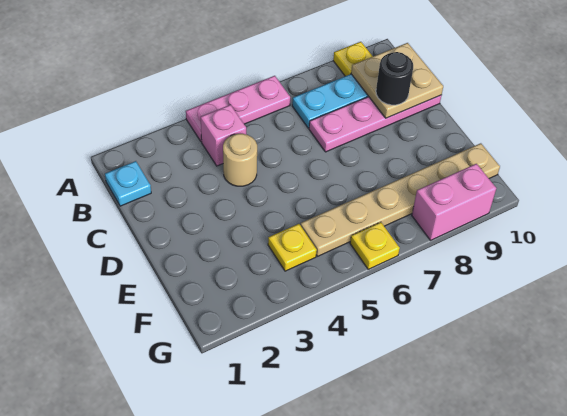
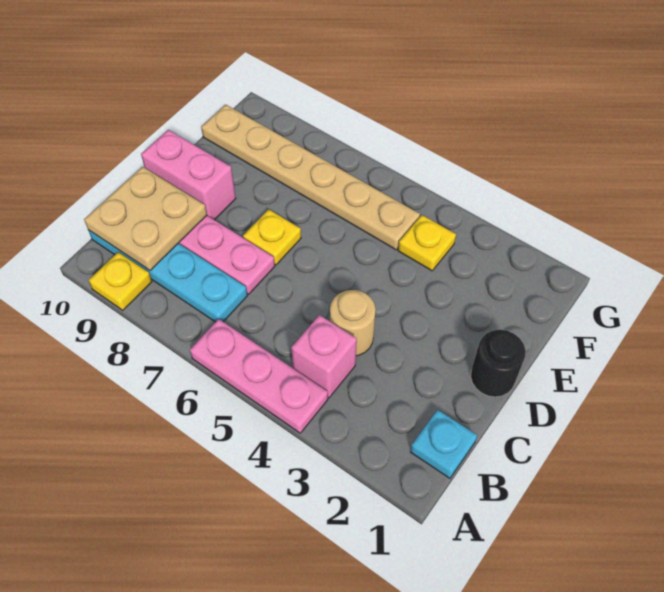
black round brick C9 level 3 -> black round brick D1 level 1
yellow plate G6 level 1 -> yellow plate D7 level 1
pink brick G8:G9 level 1 -> pink brick D9:D10 level 1

